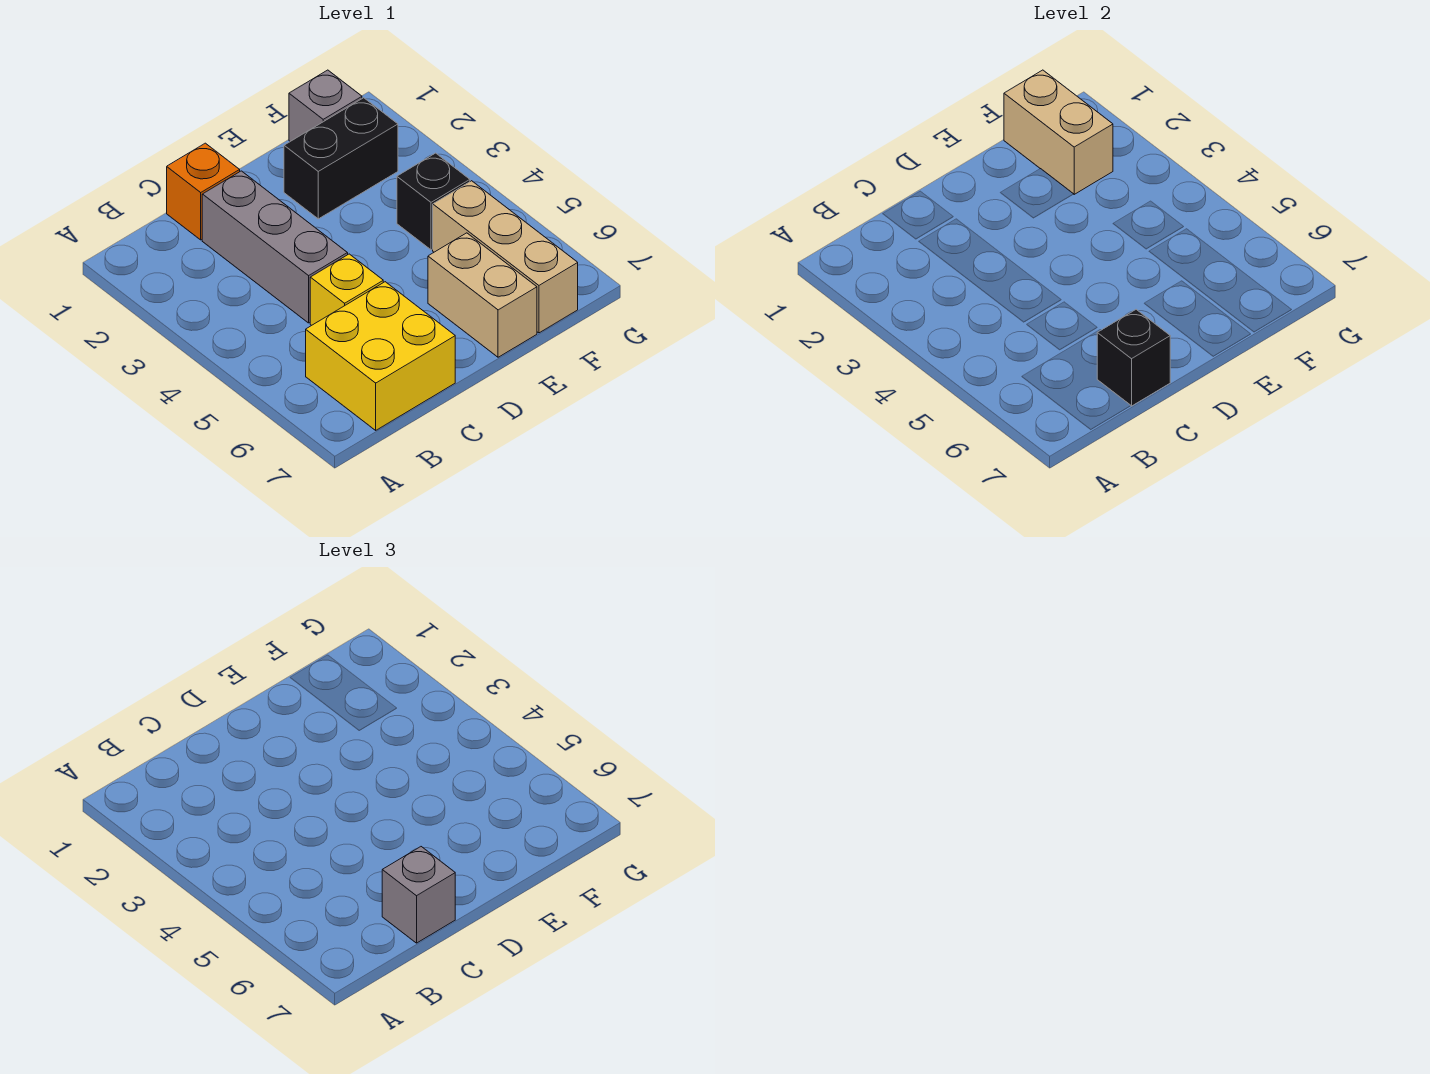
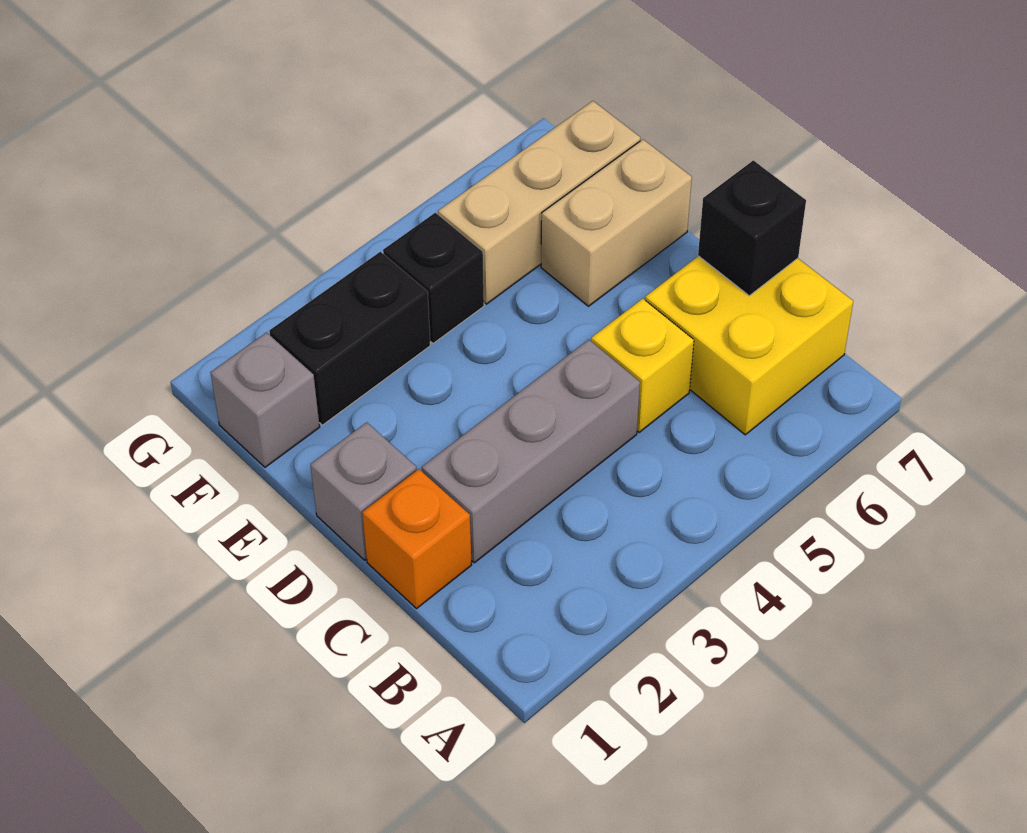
grey brick C7 level 3 -> grey brick D1 level 1
black brick E2:F2 level 1 -> black brick F2:F3 level 1
tan brick F1:F2 level 2 -> none

